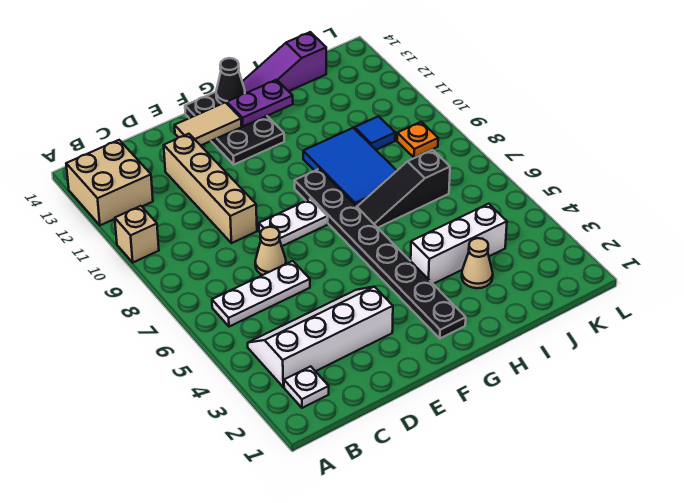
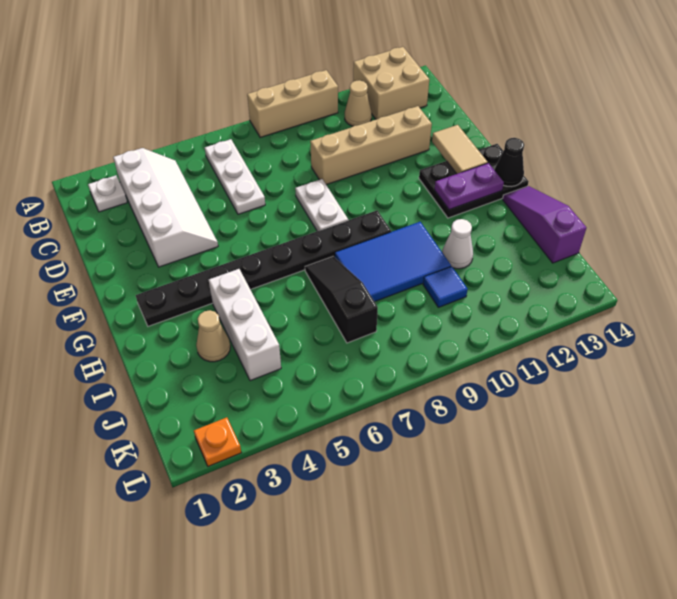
tan brick A10 level 1 -> tan brick A8:A10 level 1
tan cone D7 level 1 -> tan cone B11 level 1
purple plate G13:H13 level 2 -> purple plate G12:G13 level 2
none -> white cone I11 level 1
orange plate K9 level 1 -> orange plate L2 level 1

